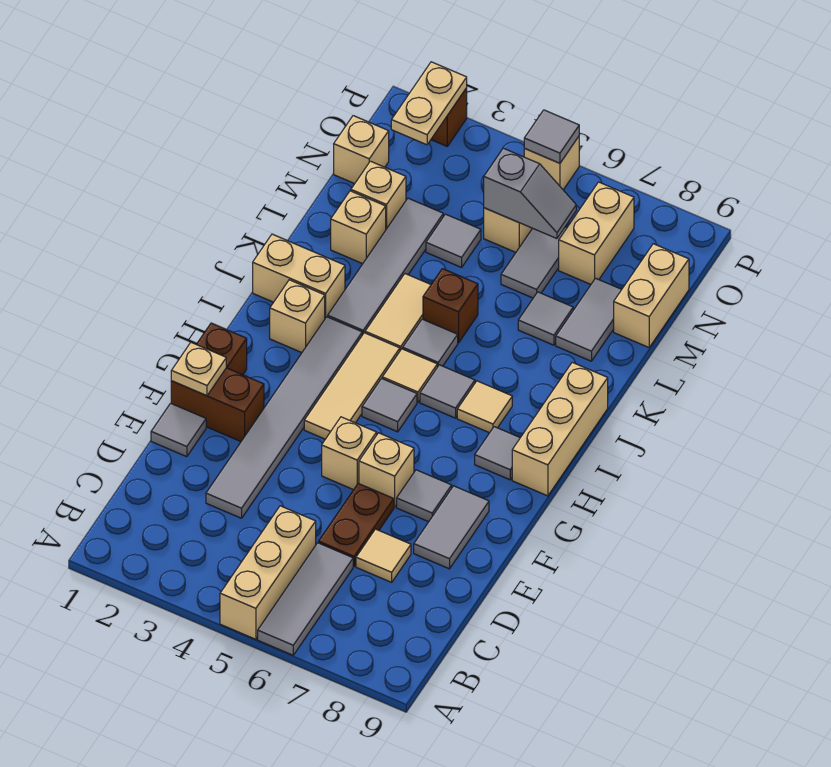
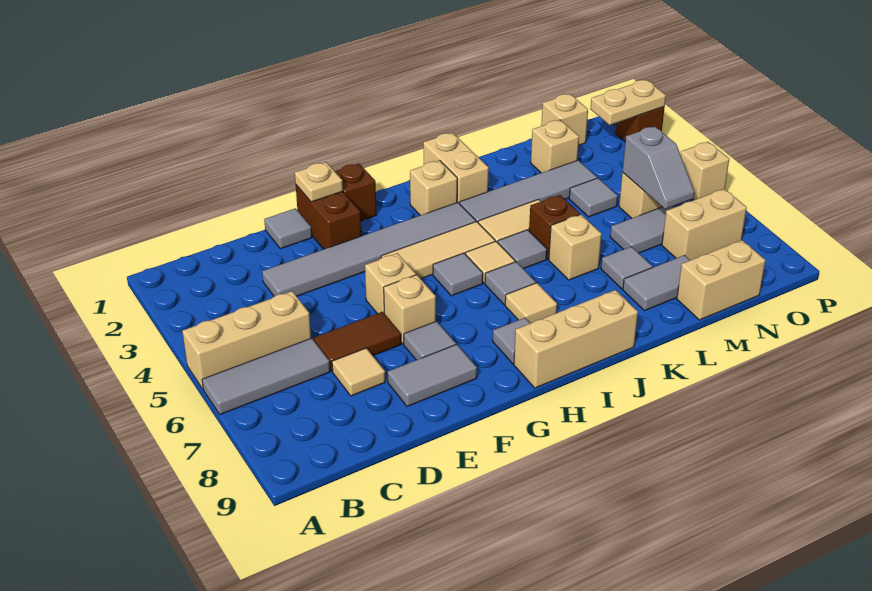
brown plate D6:E6 level 1 -> brown tile D6:E6 level 1
tan brick L2 level 1 -> tan brick K6 level 1
grey tile P5 level 2 -> none

